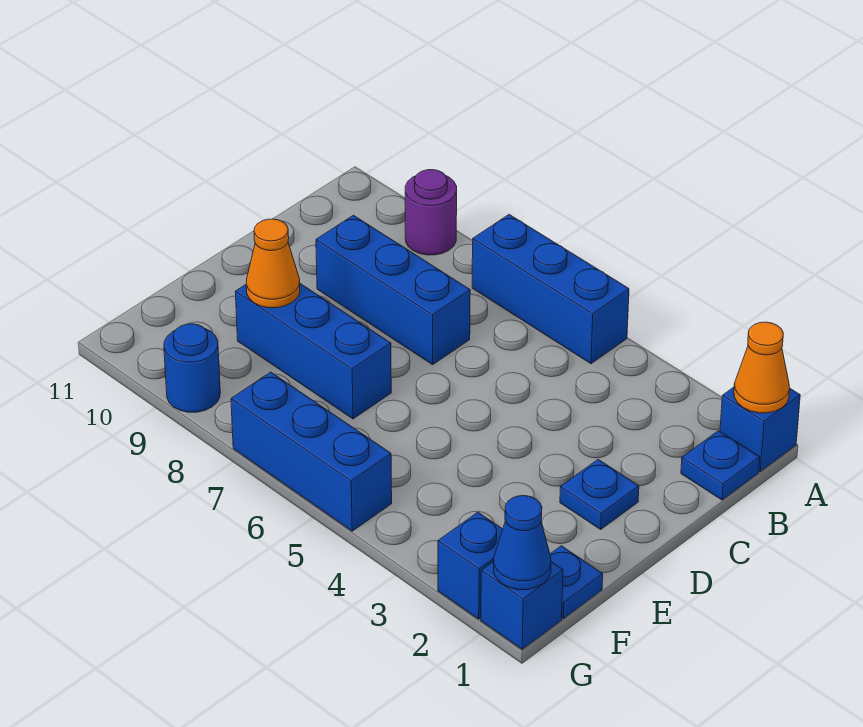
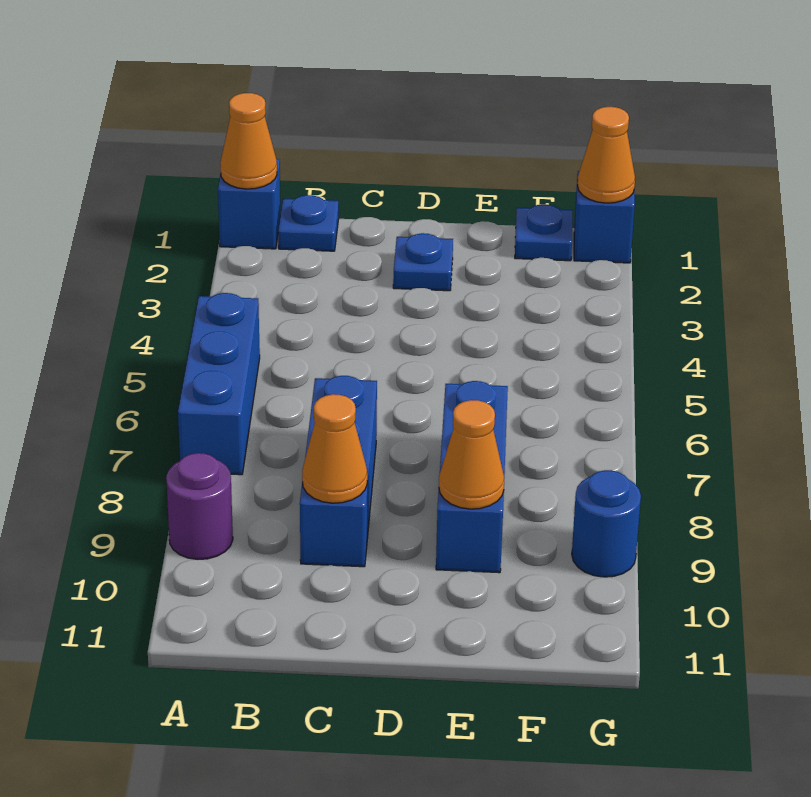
none -> orange cone C9 level 2
blue cone G1 level 2 -> orange cone G1 level 2
blue brick G2 level 1 -> none
blue brick G5:G7 level 1 -> none

